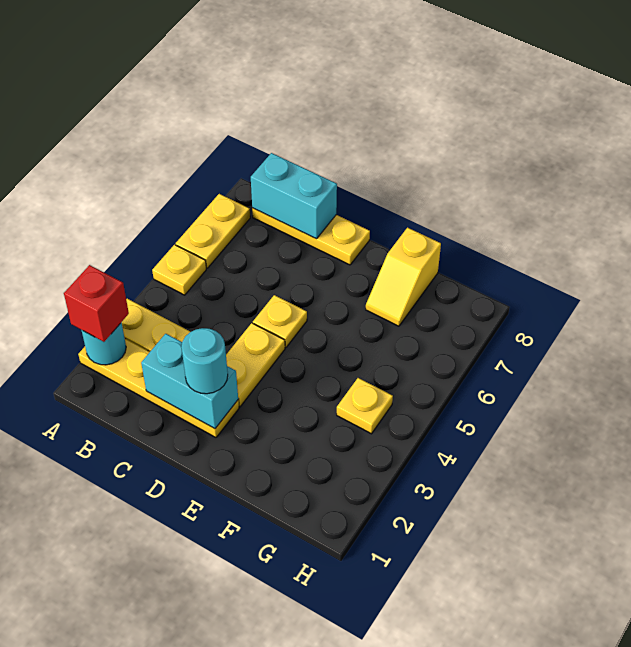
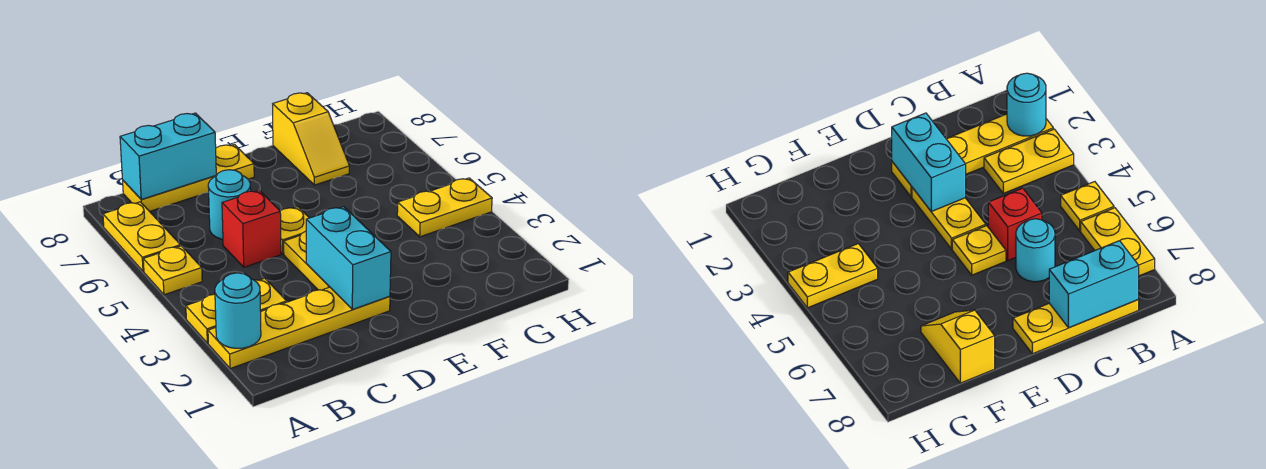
red brick A2 level 3 -> red brick C5 level 1
cyan brick C2:D2 level 2 -> cyan brick D2:D3 level 2
cyan round brick D2 level 3 -> cyan round brick C6 level 1
yellow plate G4 level 1 -> yellow plate G4:H4 level 1

